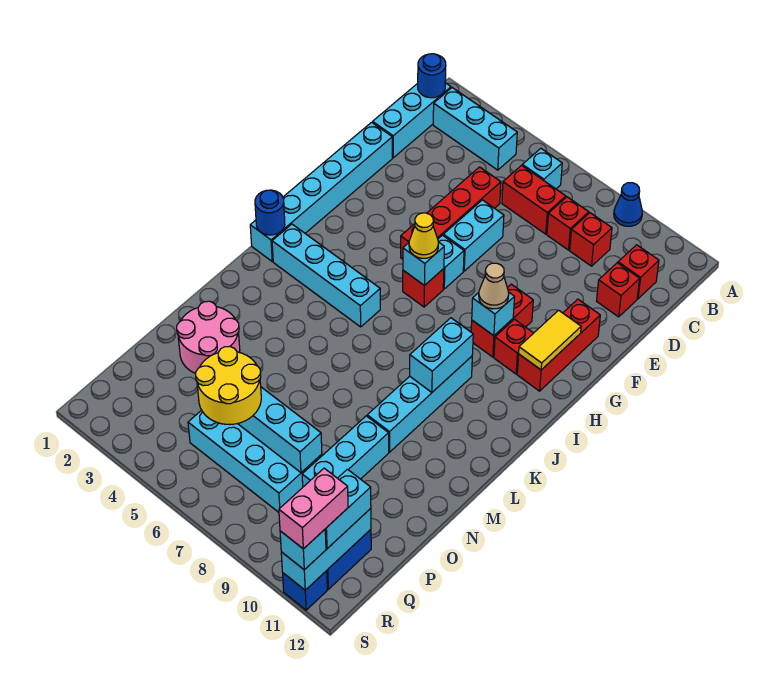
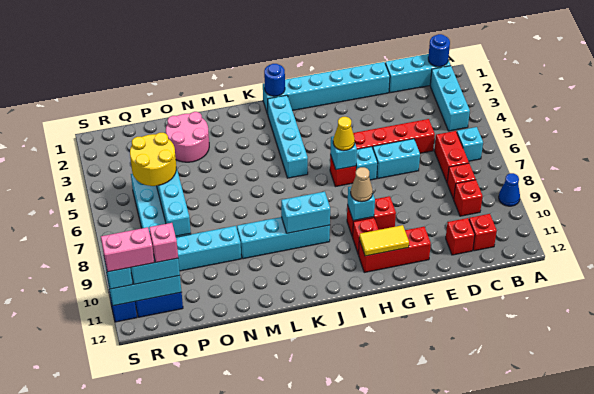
none -> pink brick Q11 level 4

